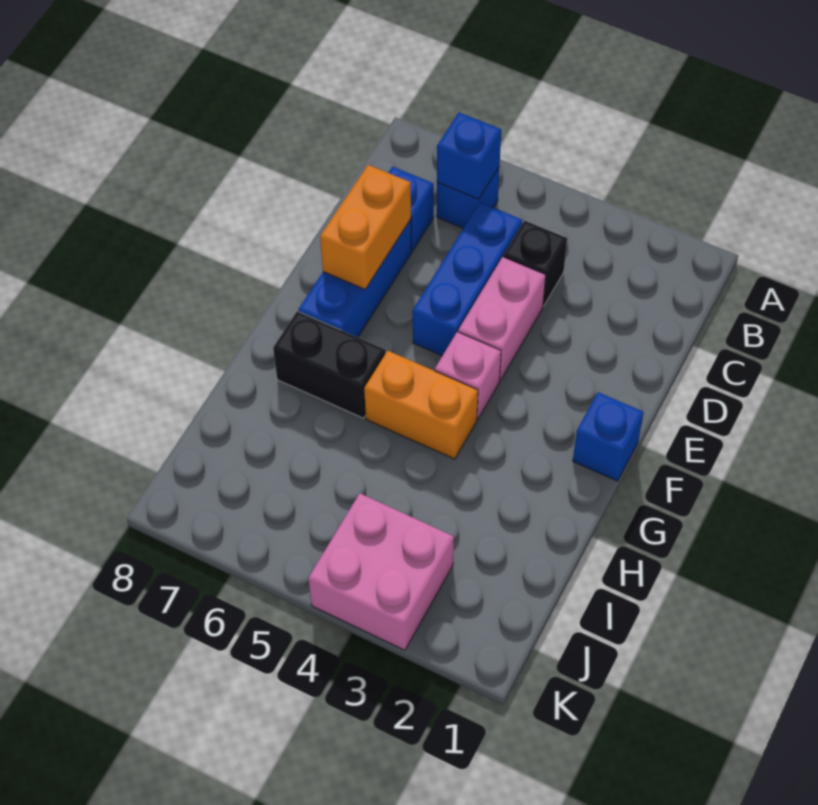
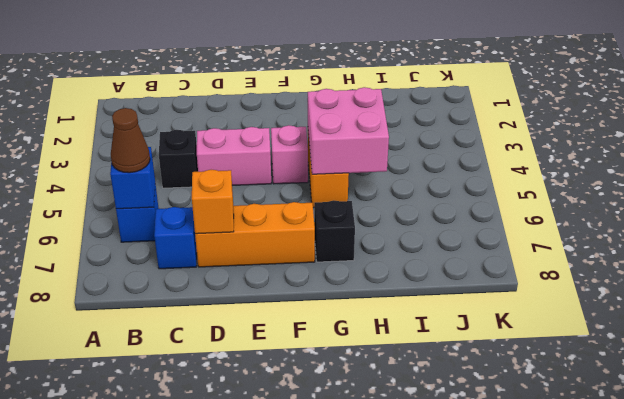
none -> brown cone B6 level 3
blue brick C5:E5 level 1 -> none
blue brick D7:F7 level 1 -> orange brick D7:F7 level 1
orange brick D7:E7 level 2 -> orange brick D7 level 2
blue brick F1 level 1 -> none
black brick G6:G7 level 1 -> black brick G7 level 1
pink brick J3:K4 level 1 -> pink brick G4:H5 level 2

